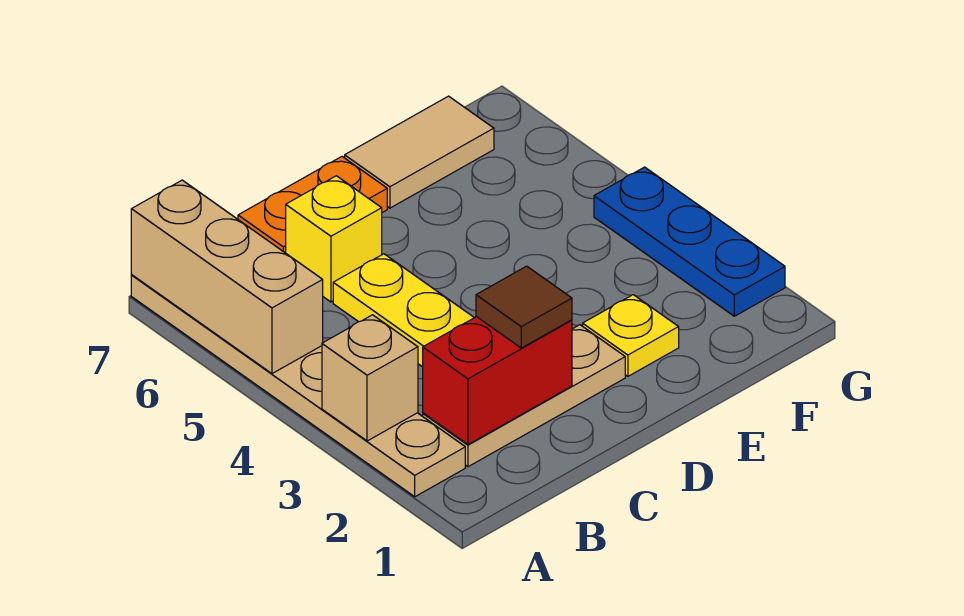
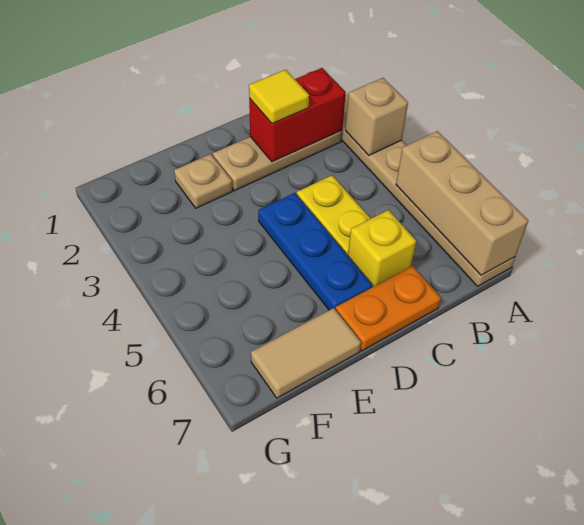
brown tile C2 level 3 -> yellow tile C2 level 3
yellow plate E2 level 1 -> tan plate E2 level 1
blue plate G2:G4 level 1 -> blue plate D4:D6 level 1

